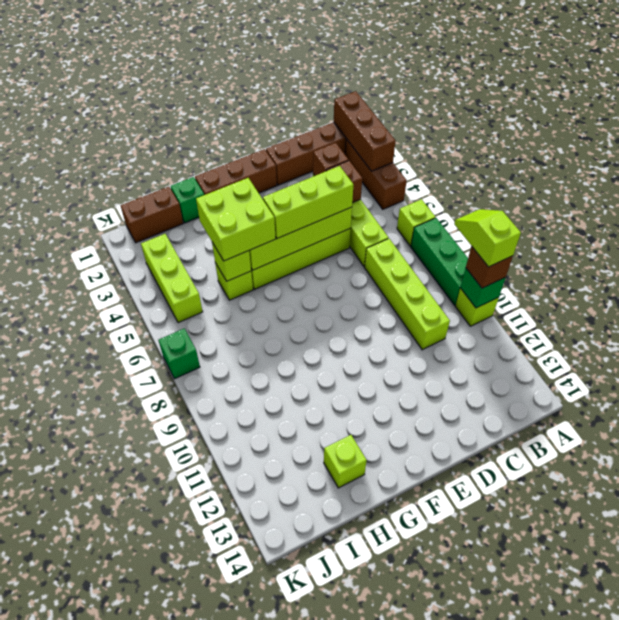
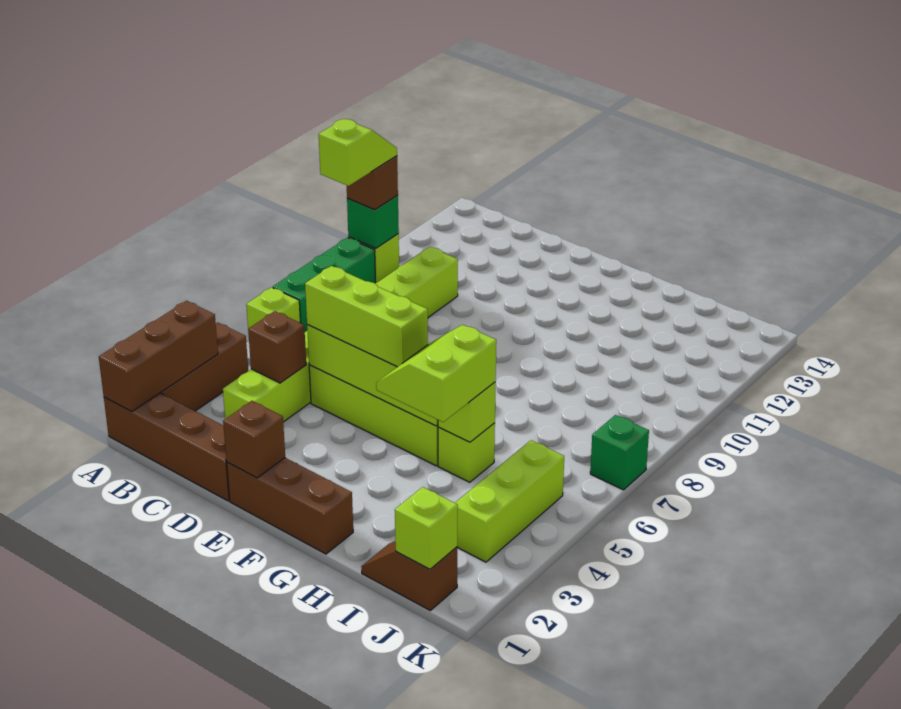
lime slope A9:A10 level 4 top 10 -> lime slope A9:A10 level 4 top 9
brown brick C3 level 2 -> brown brick E1 level 2
lime brick G4:H5 level 3 -> lime slope G4:H5 level 3 top H
green brick H1 level 1 -> none
lime brick H13 level 1 -> lime brick J1 level 2
brown brick I1:J1 level 1 -> brown slope I1:J1 level 1 top J

